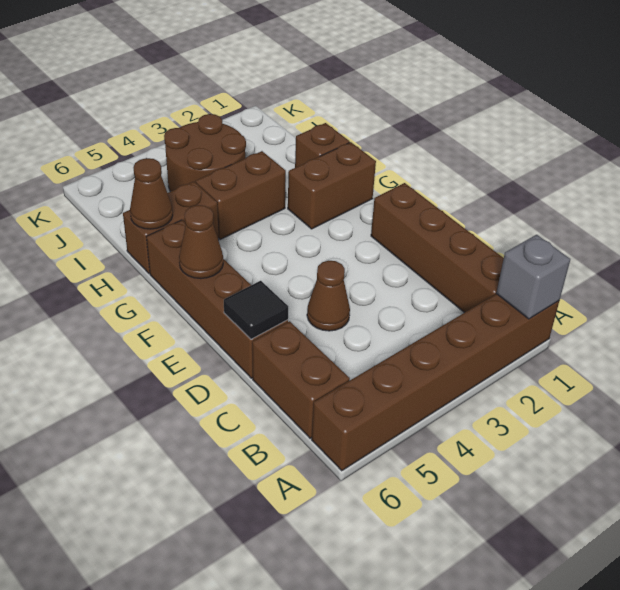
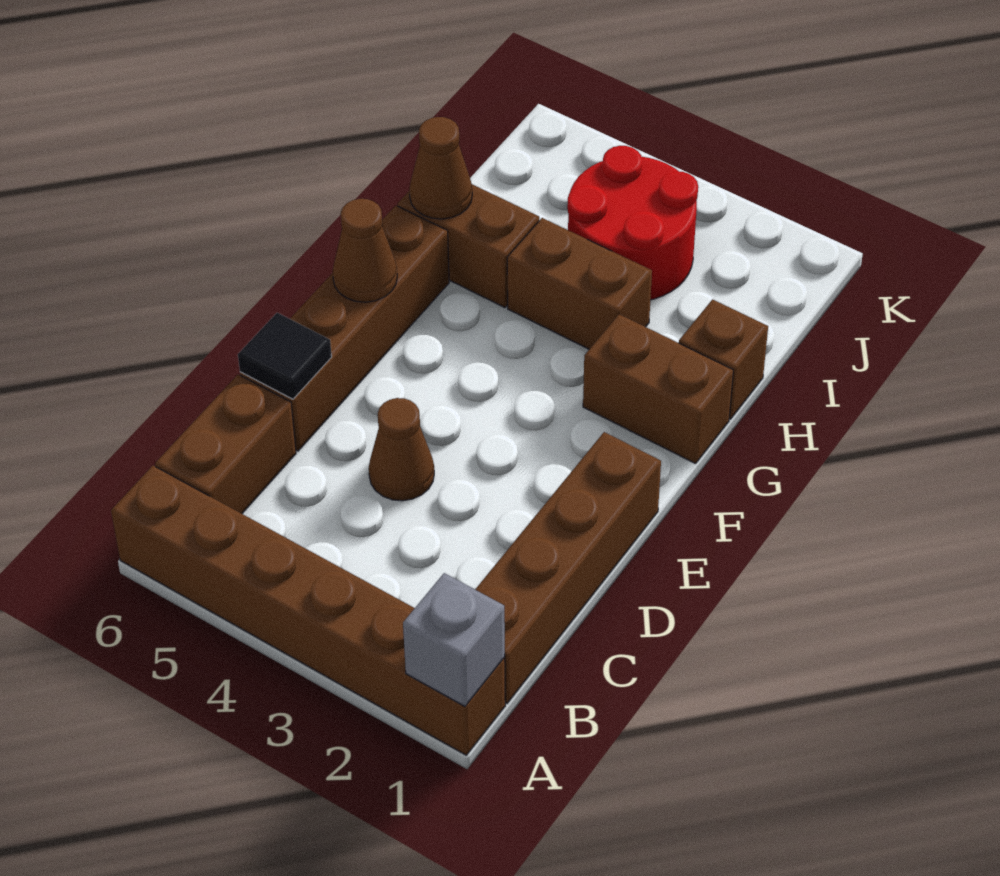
brown round brick I3:J4 level 1 -> red round brick I3:J4 level 1

